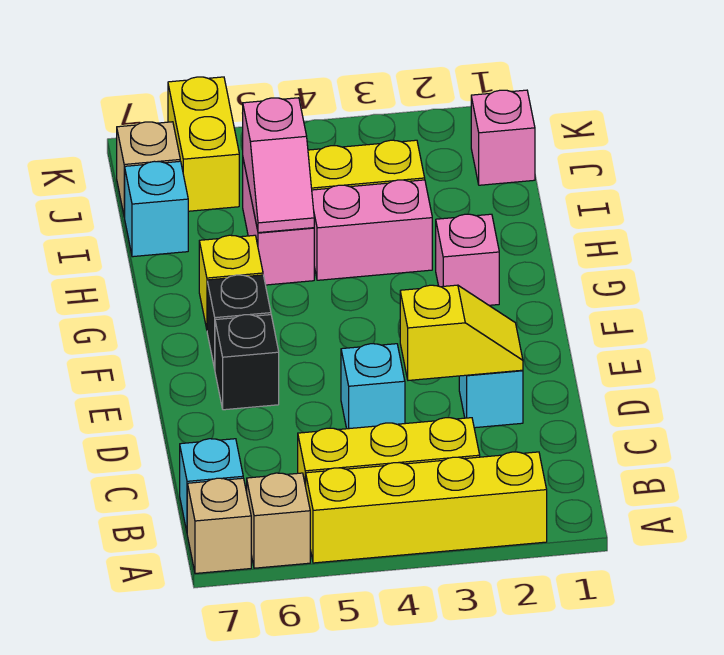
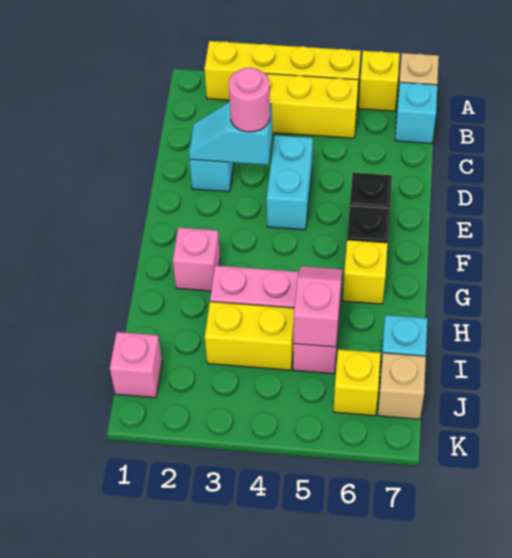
tan brick A6 level 1 -> yellow brick A6 level 1
yellow slope D2:D3 level 2 top 3 -> cyan slope D2:D3 level 2 top 3
none -> pink round brick D3 level 3
cyan brick D4 level 1 -> cyan brick D4:E4 level 1
yellow brick J6:K6 level 1 -> yellow brick J6 level 1

